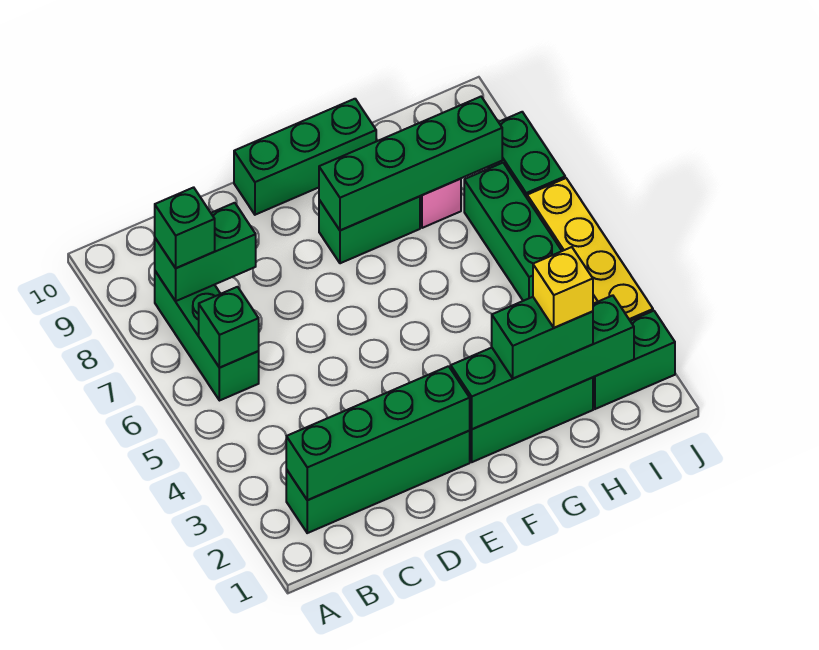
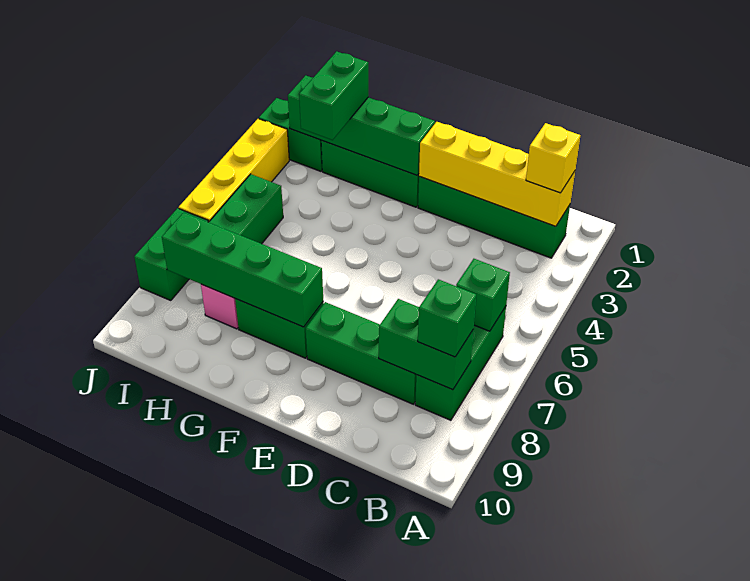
green brick B2:E2 level 2 -> yellow brick B2:E2 level 2
green brick E10:G10 level 1 -> green brick C8:E8 level 1
green brick G2:H2 level 3 -> green brick H2:H3 level 3
yellow brick H2 level 4 -> yellow brick B2 level 3

